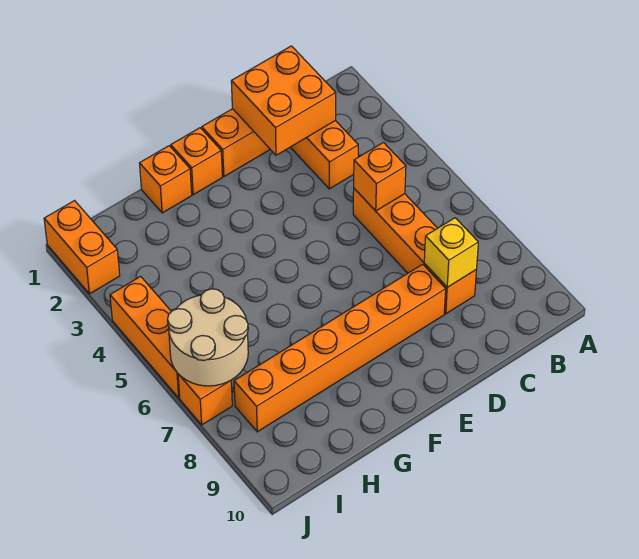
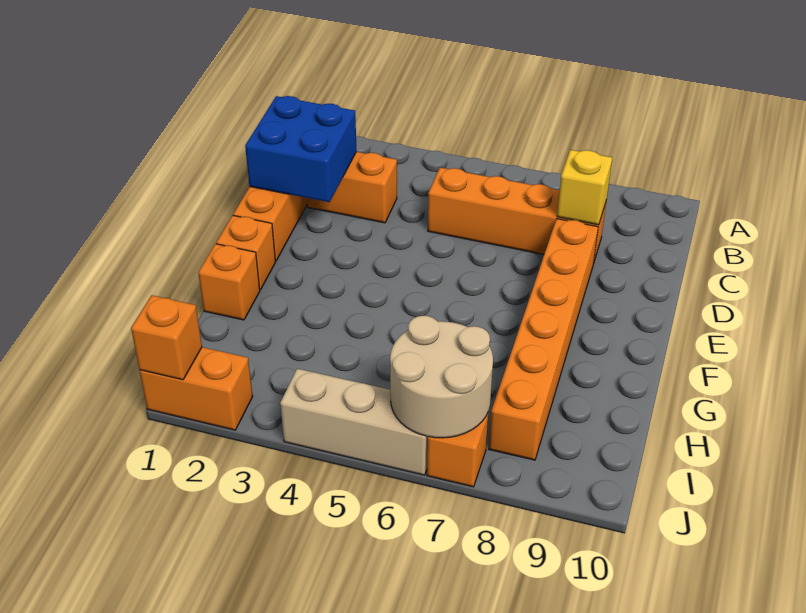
orange brick C1:D2 level 2 -> blue brick C1:D2 level 2
orange brick C5 level 2 -> orange brick J1 level 2
orange brick J4:J6 level 1 -> tan brick J4:J6 level 1

